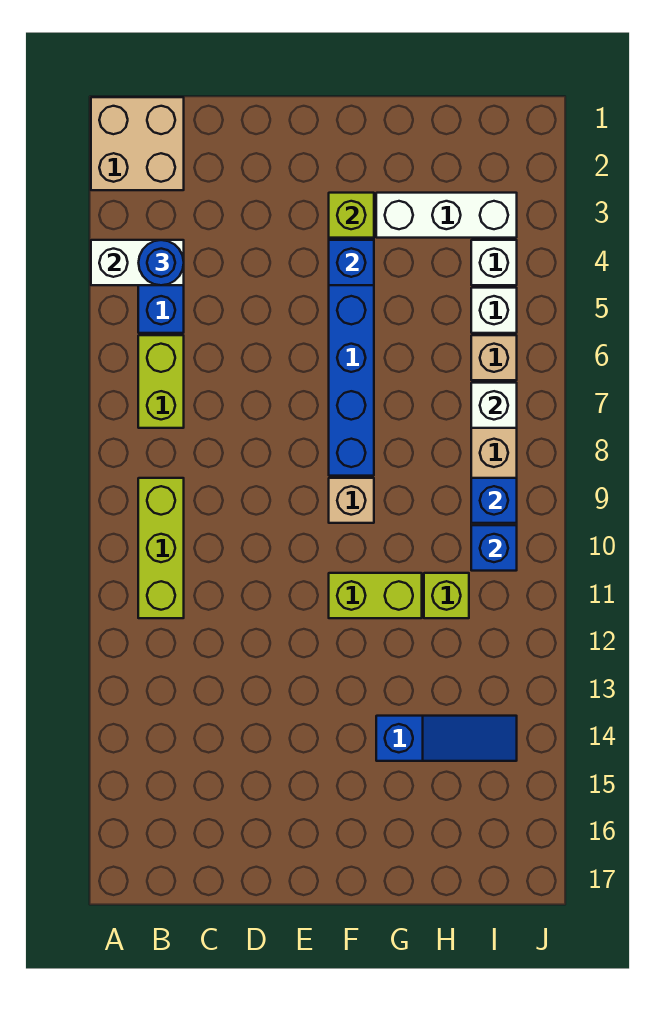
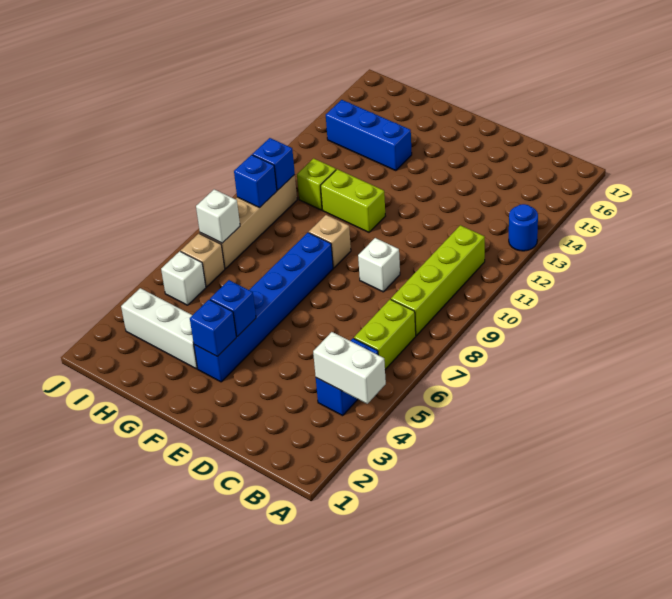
tan brick A1:B2 level 1 -> none
blue round brick B4 level 3 -> blue round brick A13 level 1
lime brick B9:B11 level 1 -> lime brick B8:B11 level 1
lime brick F3 level 2 -> blue brick F3 level 2
blue slope G14:I14 level 1 top G -> blue brick G14:I14 level 1
white brick I4 level 1 -> white brick D9 level 1

